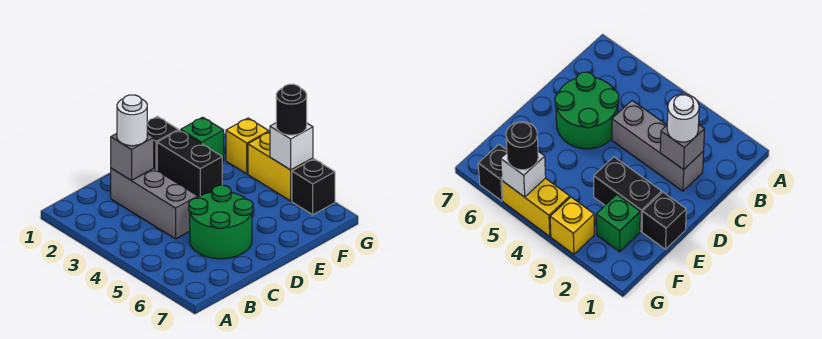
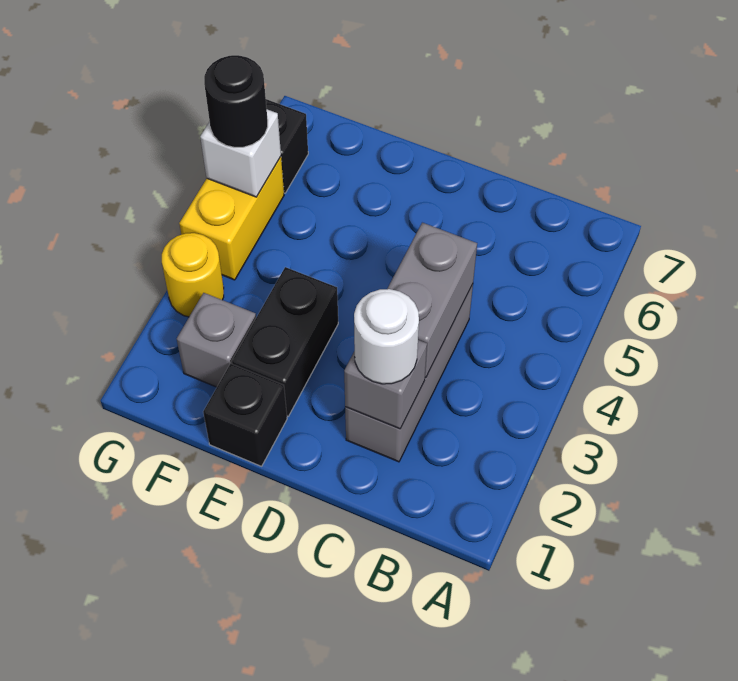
none -> grey brick C3:C4 level 2
green round brick C5:D6 level 1 -> none
green brick F2 level 1 -> grey brick F2 level 1
yellow brick G3 level 1 -> yellow round brick G3 level 1

